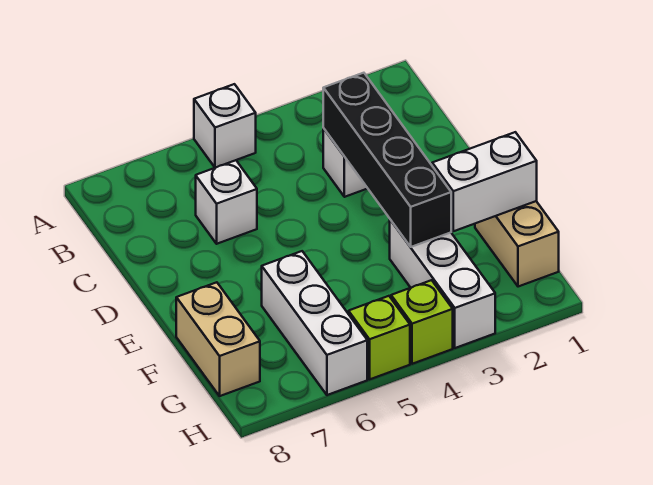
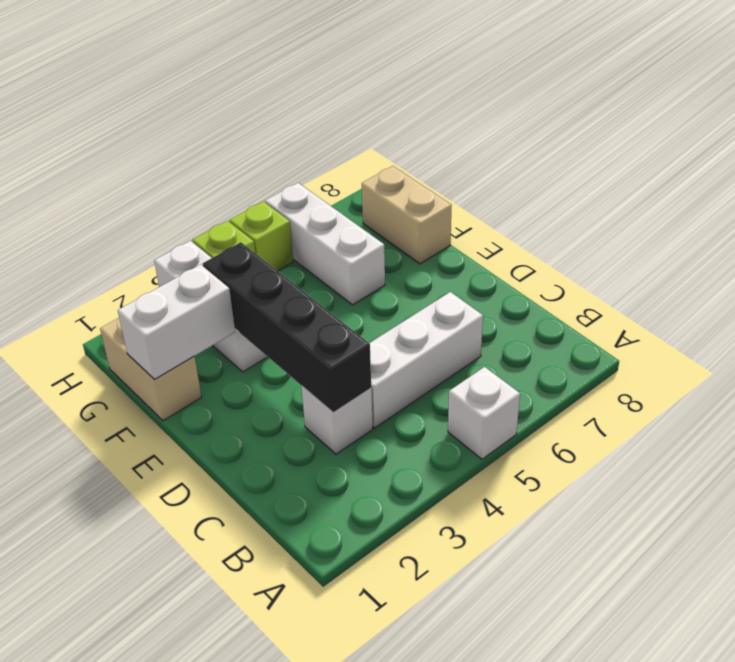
white brick C6 level 1 -> white brick C4:C6 level 1

